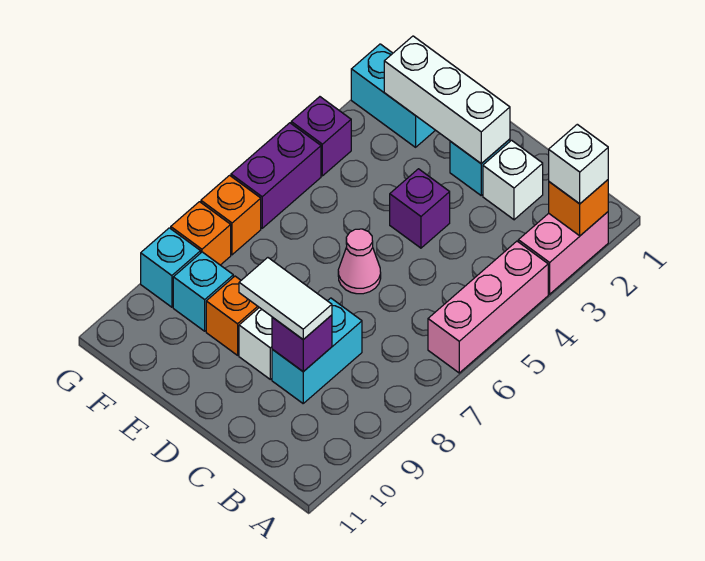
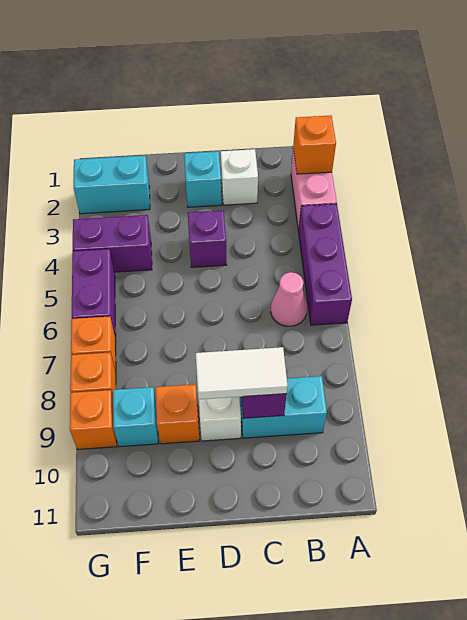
white brick A2 level 3 -> none
pink brick A4:A6 level 1 -> purple brick A4:A6 level 1
cyan brick C8:C9 level 1 -> cyan brick B9:C9 level 1
white brick D2:F2 level 2 -> none
pink cone D6 level 1 -> pink cone B6 level 1
purple brick G4 level 1 -> purple brick F4:G4 level 1
cyan brick G9 level 1 -> orange brick G9 level 1

